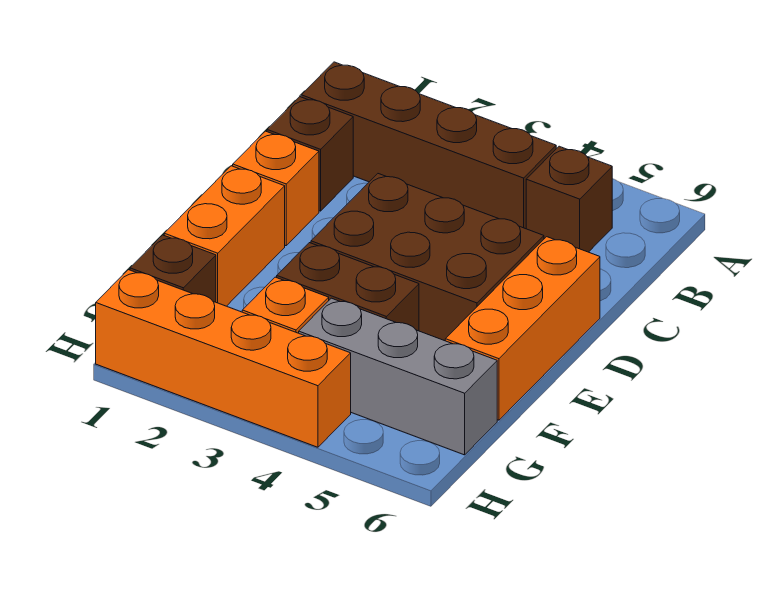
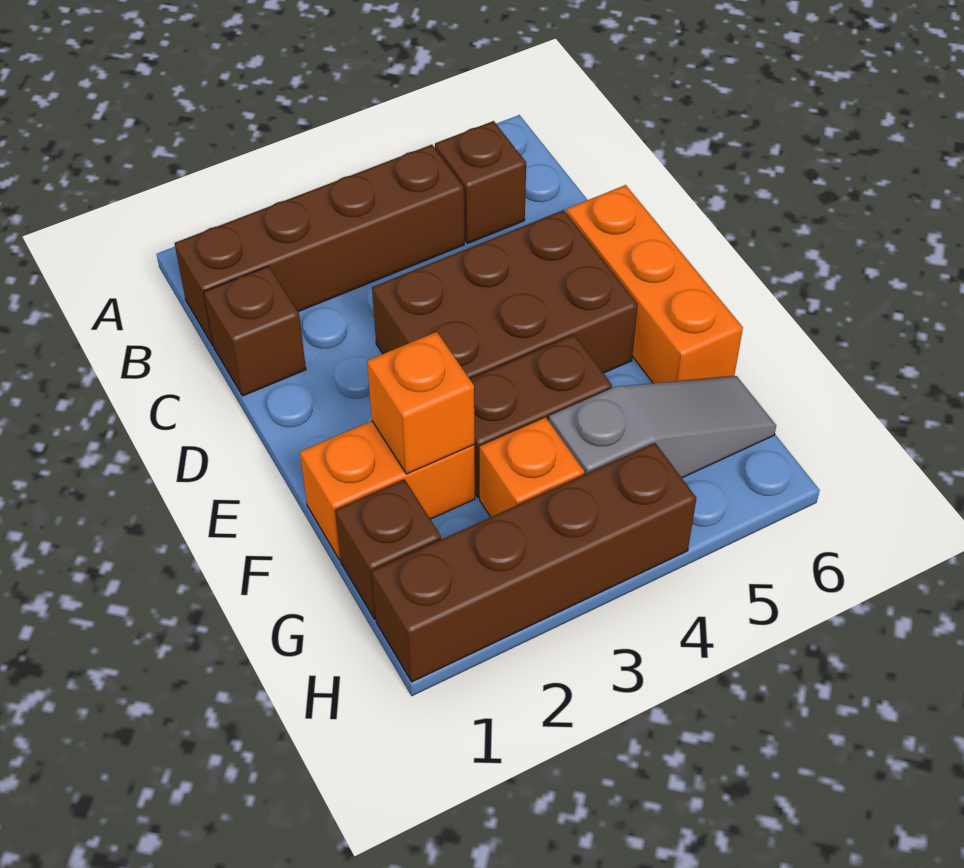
orange brick D1 level 1 -> orange brick F2 level 2
orange brick E1:F1 level 1 -> orange brick F1:F2 level 1
grey brick G4:G6 level 1 -> grey slope G4:G6 level 1 top 4
orange brick H1:H4 level 1 -> brown brick H1:H4 level 1

